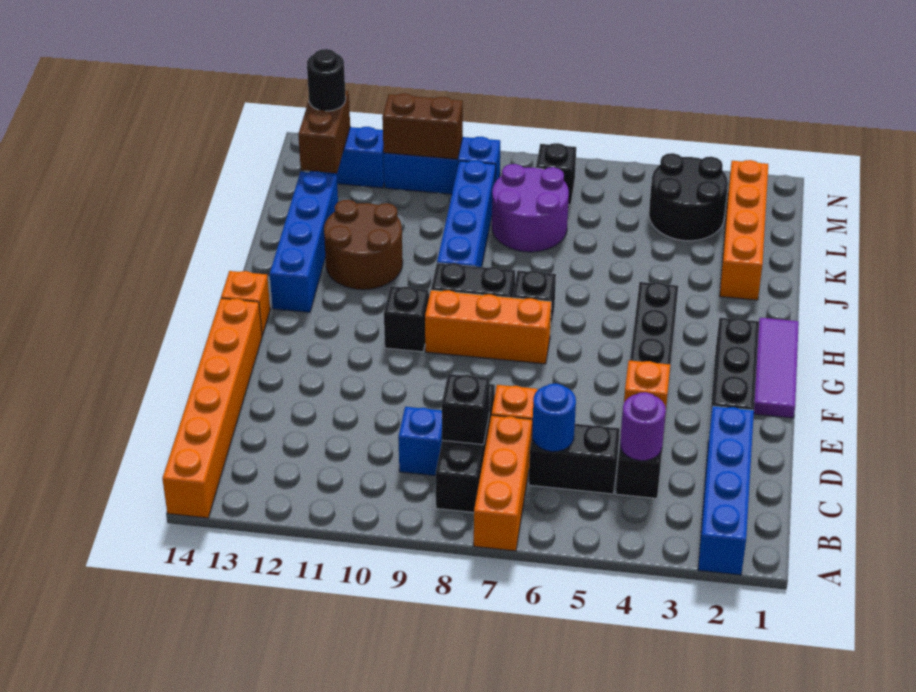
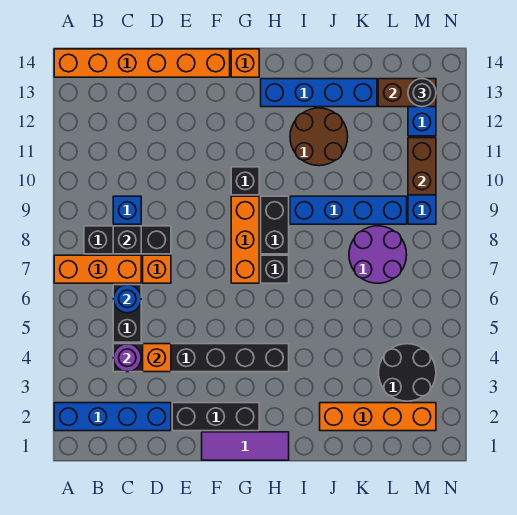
black brick M7 level 1 -> none

